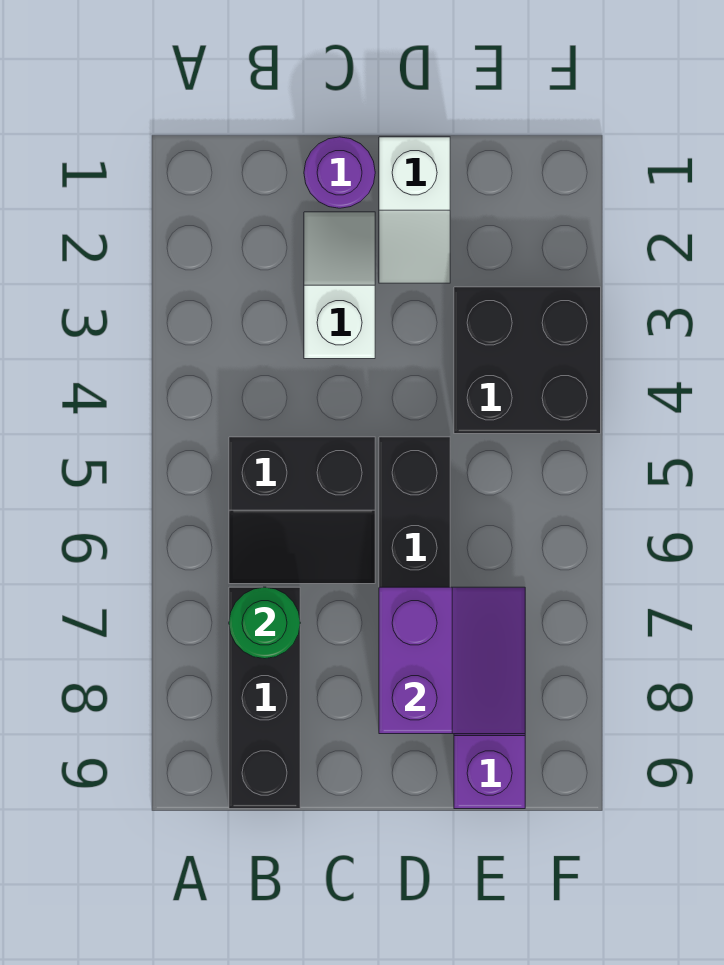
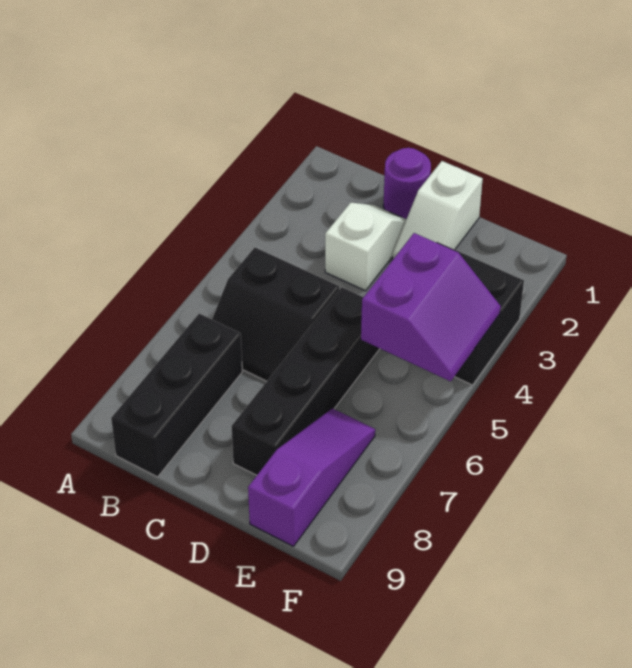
green round brick B7 level 2 -> none
purple slope D7:E8 level 2 top D -> purple slope E4:F5 level 2 top E

